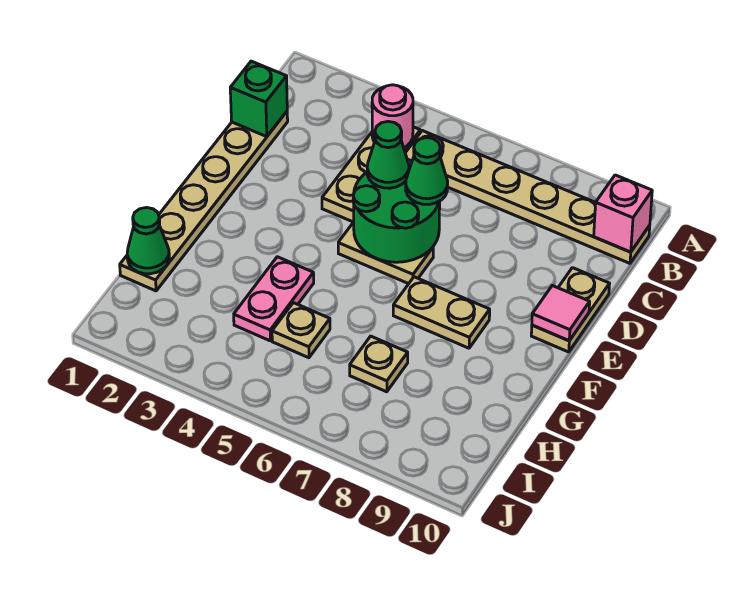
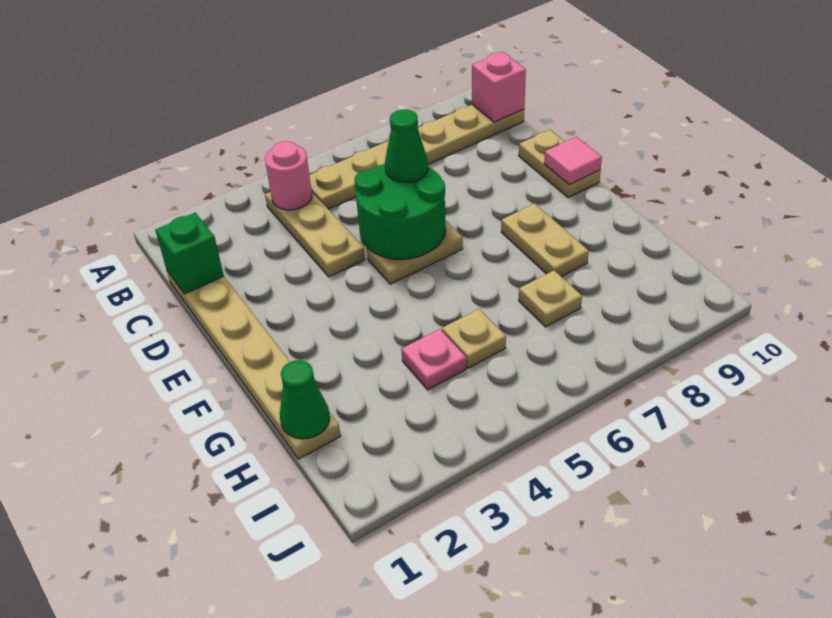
green cone D5 level 3 -> none
tan plate F7:F8 level 1 -> tan plate F8:G8 level 1
pink plate G4:H4 level 1 -> pink plate H4 level 1

